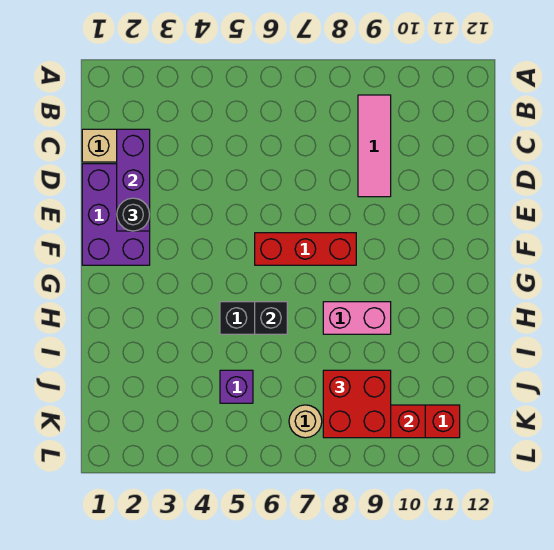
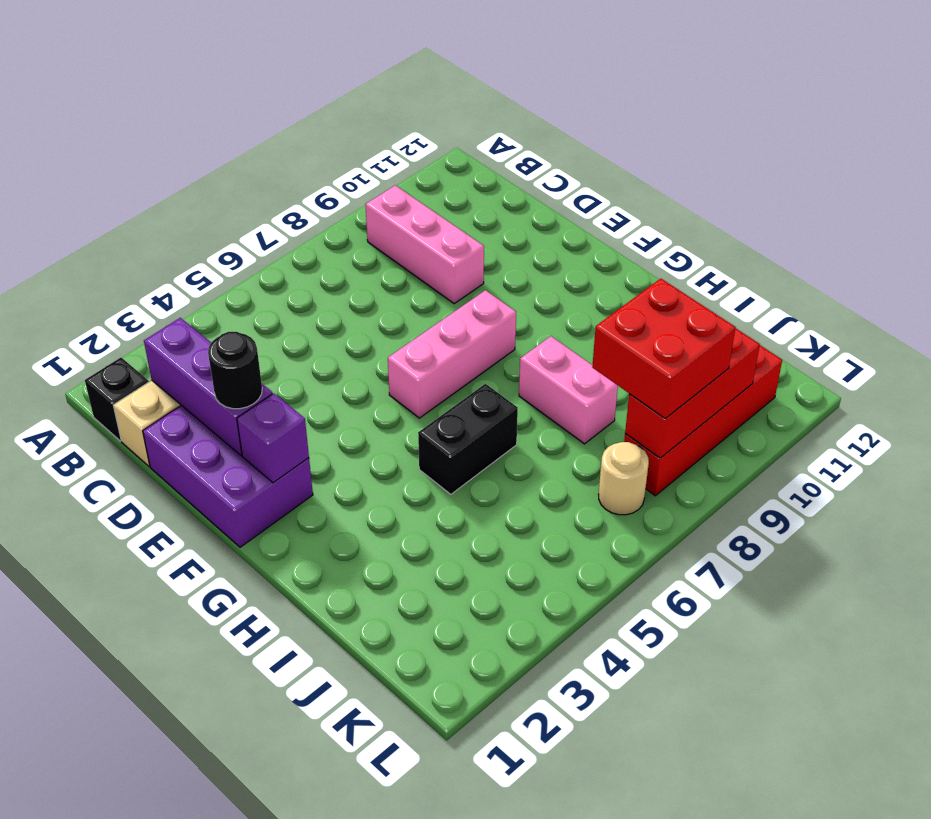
pink tile B9:D9 level 1 -> pink brick B9:D9 level 1
red brick F6:F8 level 1 -> pink brick F6:F8 level 1
black brick H6 level 2 -> black brick B1 level 1
pink brick H8:H9 level 1 -> pink brick H8:I8 level 1
purple brick J5 level 1 -> purple brick F2 level 2

